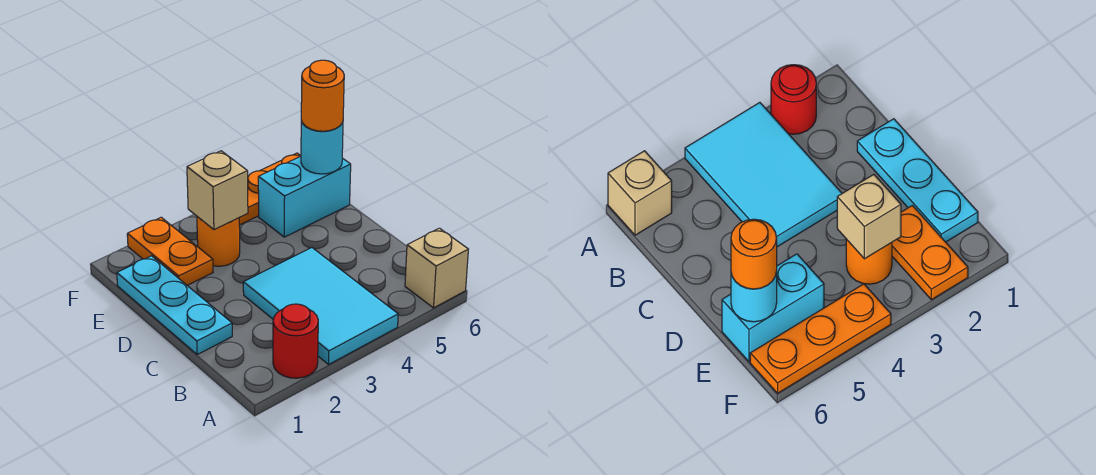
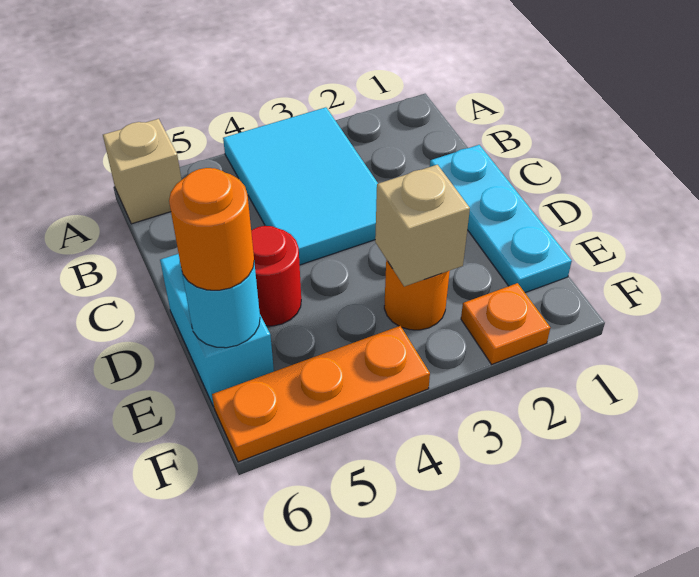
red round brick A2 level 1 -> red round brick D5 level 1
orange plate E2:F2 level 1 -> orange plate F2 level 1
cyan brick E5:E6 level 1 -> cyan brick D6:E6 level 1

